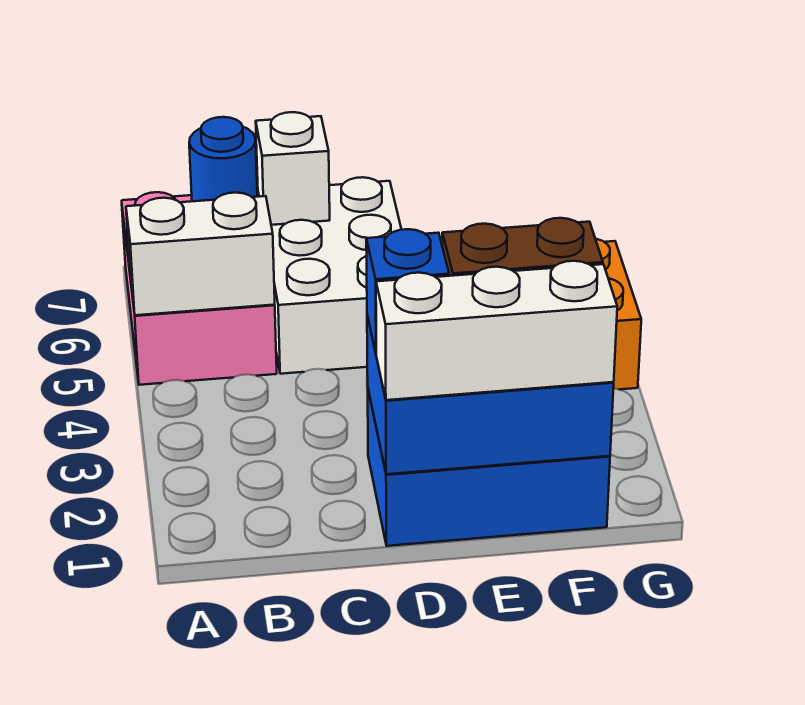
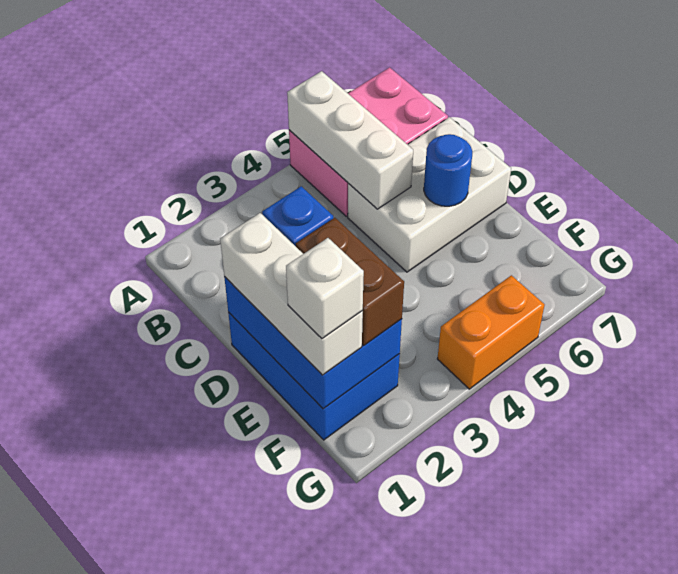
white brick A5:B5 level 2 -> white brick A5:C5 level 2
blue round brick B7 level 2 -> blue round brick D6 level 2
white brick C7 level 2 -> white brick F1 level 4

